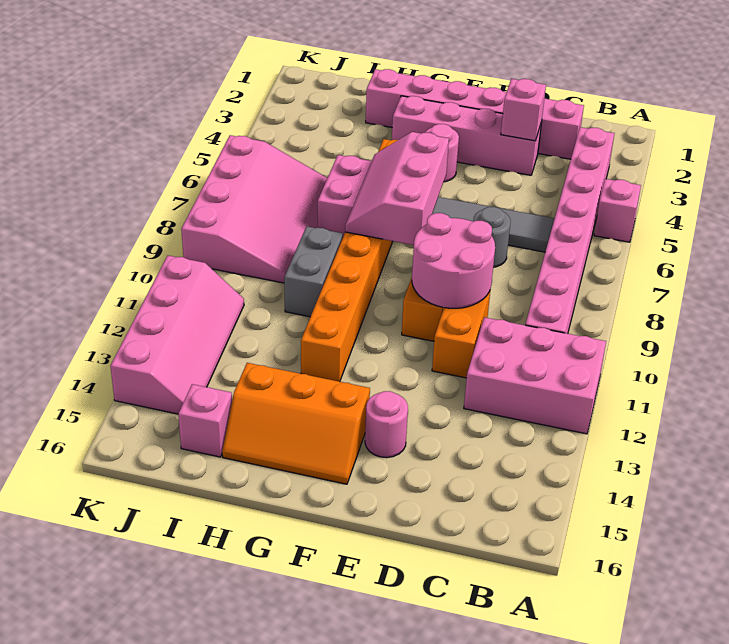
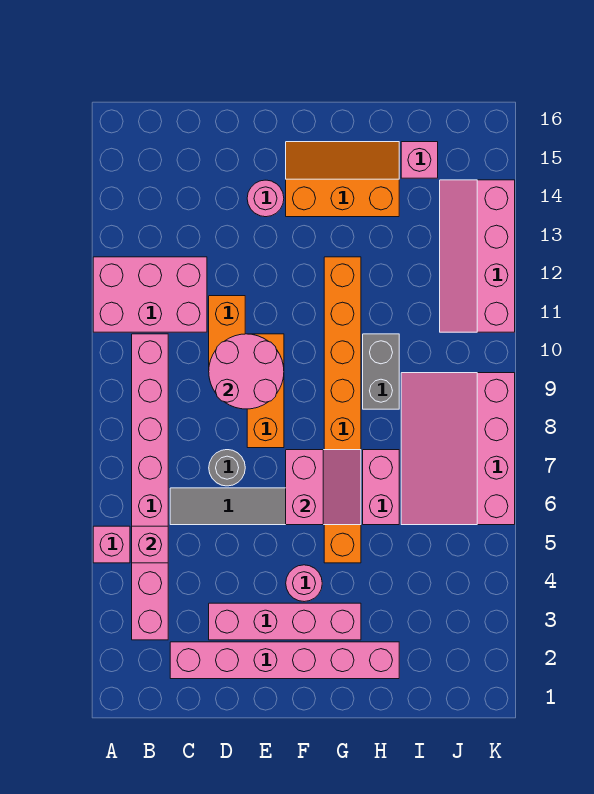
pink brick D3 level 2 -> pink brick B5 level 2
pink slope F6:G8 level 2 top F -> pink slope F6:G7 level 2 top F

